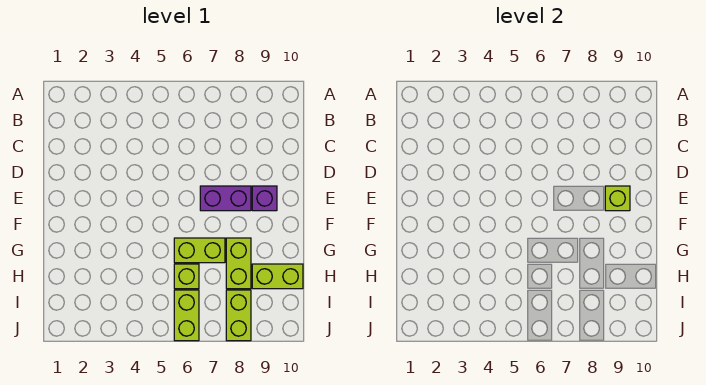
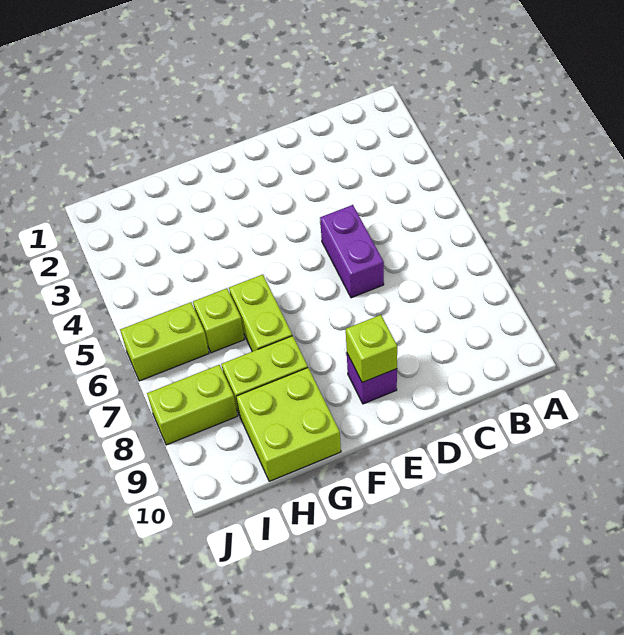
purple brick E7:E8 level 1 -> purple brick D5:D6 level 1
lime brick H9:H10 level 1 -> lime brick G9:H10 level 1

